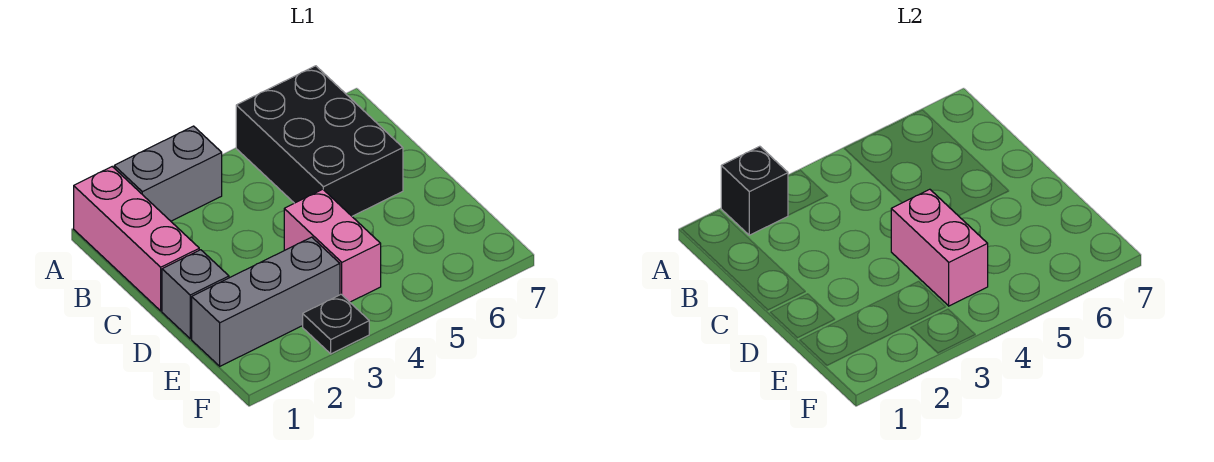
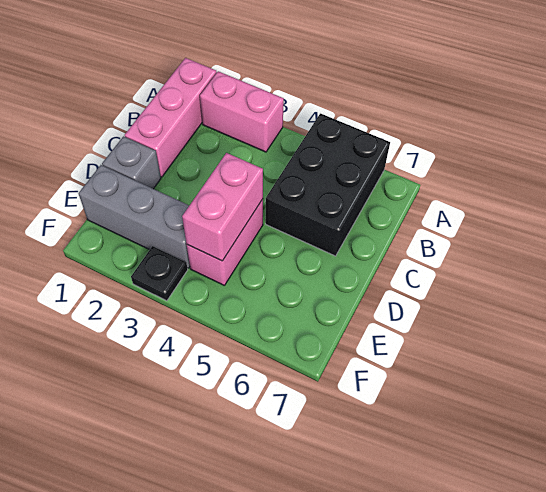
grey brick A2:A3 level 1 -> pink brick A2:A3 level 1
black brick A2 level 2 -> none

